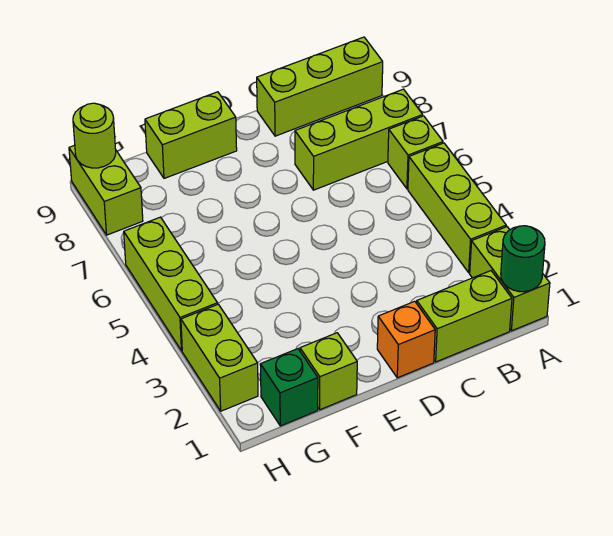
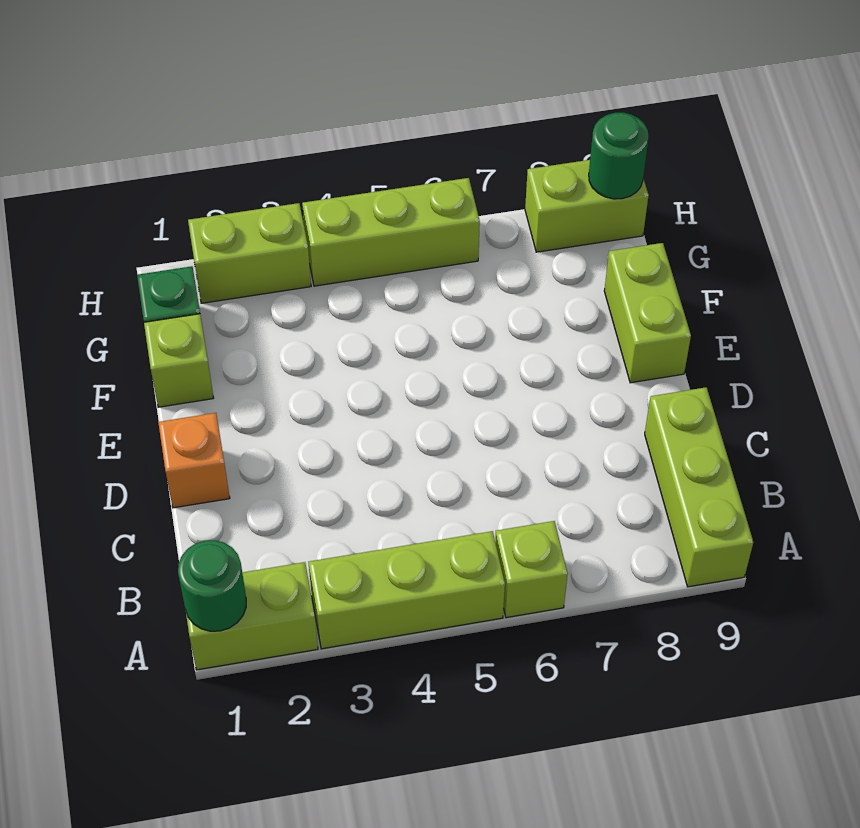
lime brick A7:C7 level 1 -> none
lime brick B1:C1 level 1 -> none
lime round brick H9 level 2 -> green round brick H9 level 2

